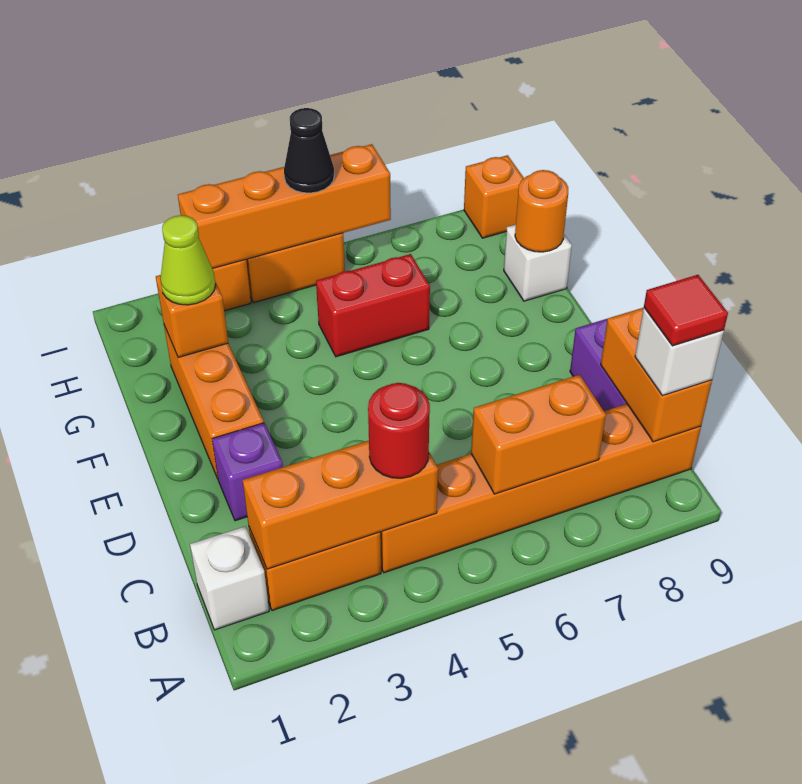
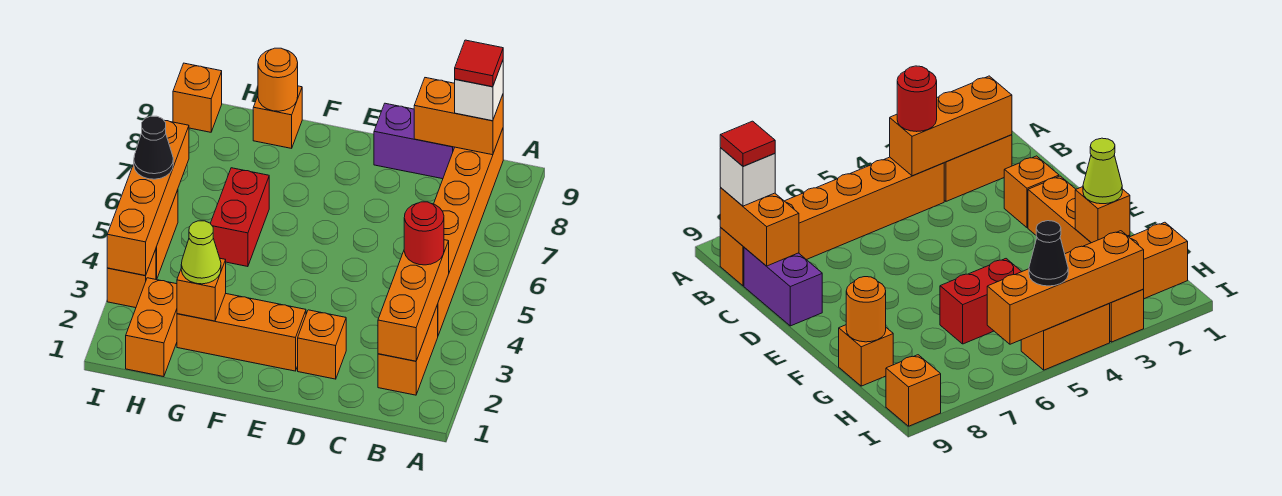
white brick B1 level 1 -> none
orange brick B6:B7 level 2 -> orange brick H1:H2 level 1
purple brick D2 level 1 -> orange brick D2 level 1
white brick G9 level 1 -> orange brick G9 level 1

